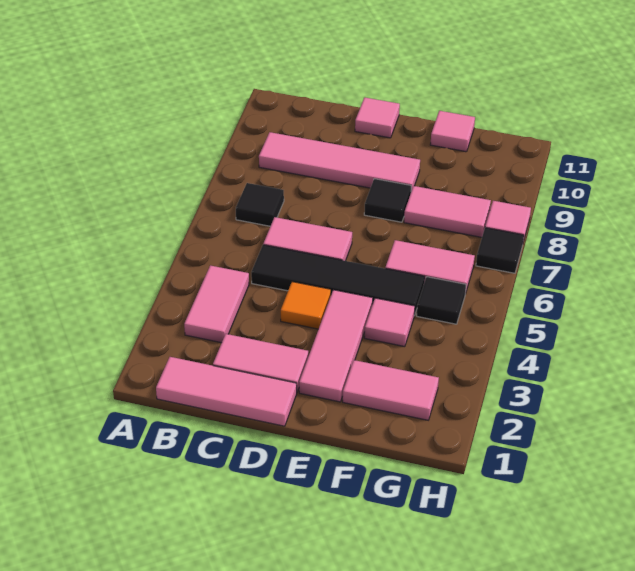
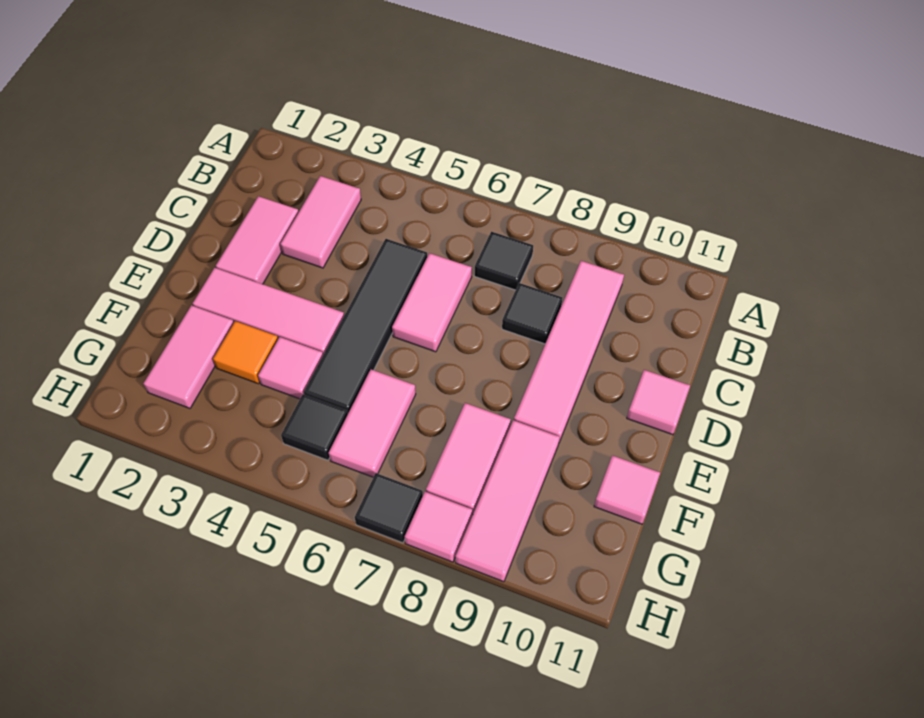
pink tile B1:D1 level 1 -> pink tile F9:H9 level 1
pink tile B3:B4 level 1 -> pink tile B3:C3 level 1
orange tile D4 level 1 -> orange tile F3 level 1
black tile E8 level 1 -> black tile C8 level 1

